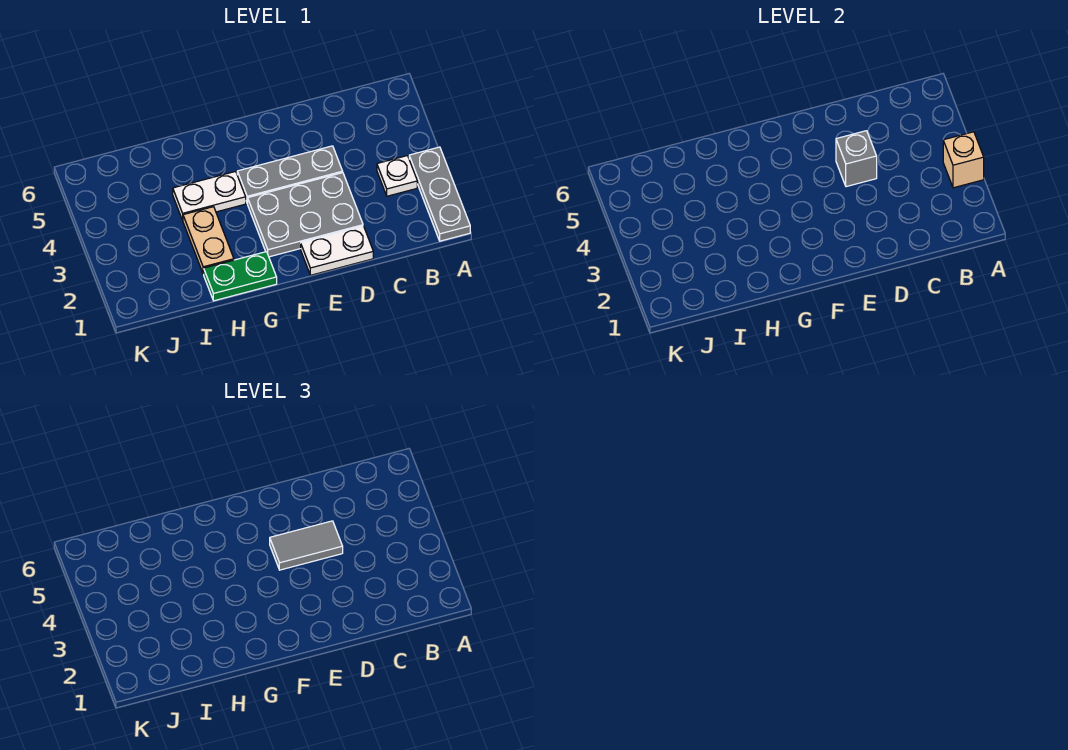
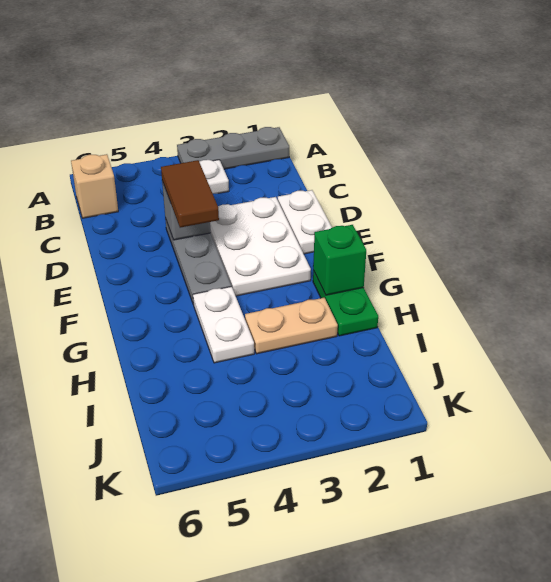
tan brick A3 level 2 -> tan brick B6 level 1
grey plate D2:F3 level 1 -> white plate D2:F3 level 1
grey tile D4:E4 level 3 -> brown tile D4:E4 level 3
none -> green brick G1 level 2

